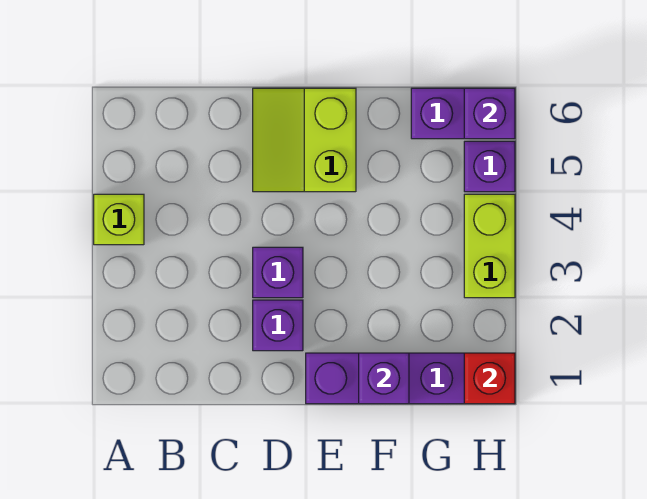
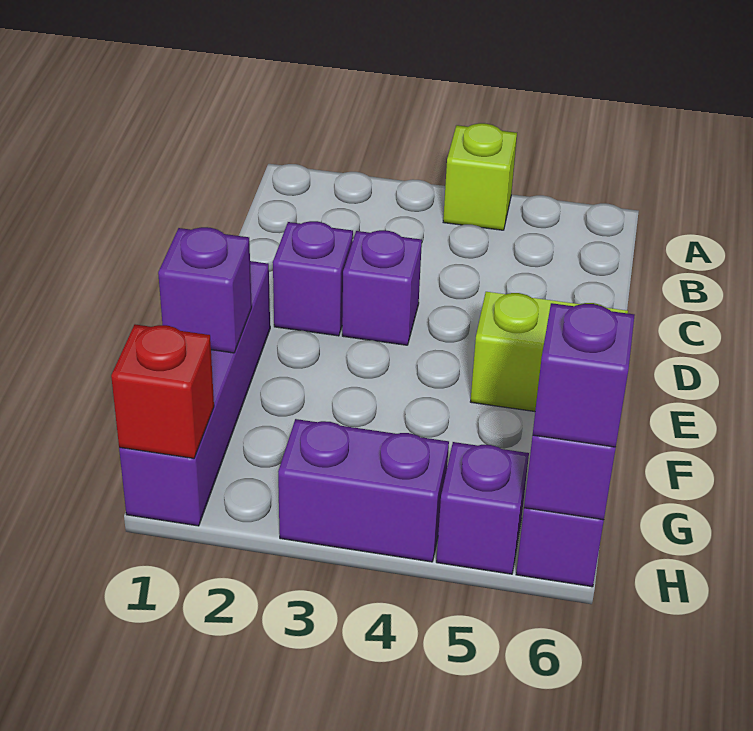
lime brick H3:H4 level 1 -> purple brick H3:H4 level 1
none -> purple brick H6 level 3

